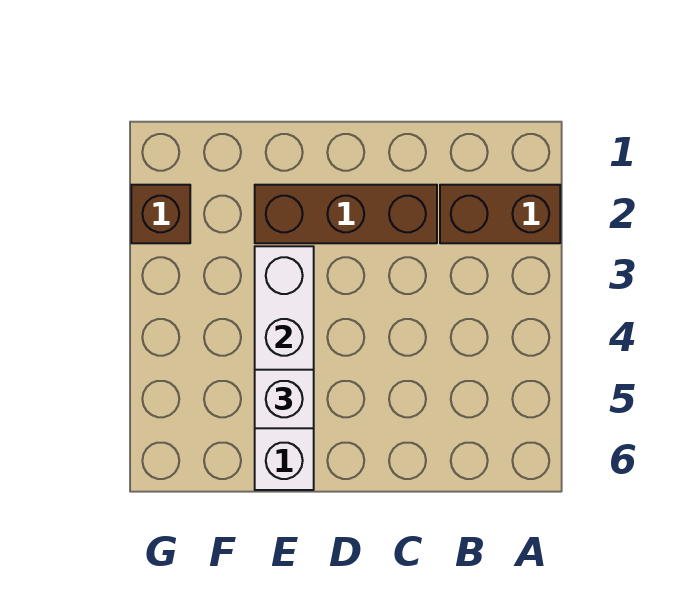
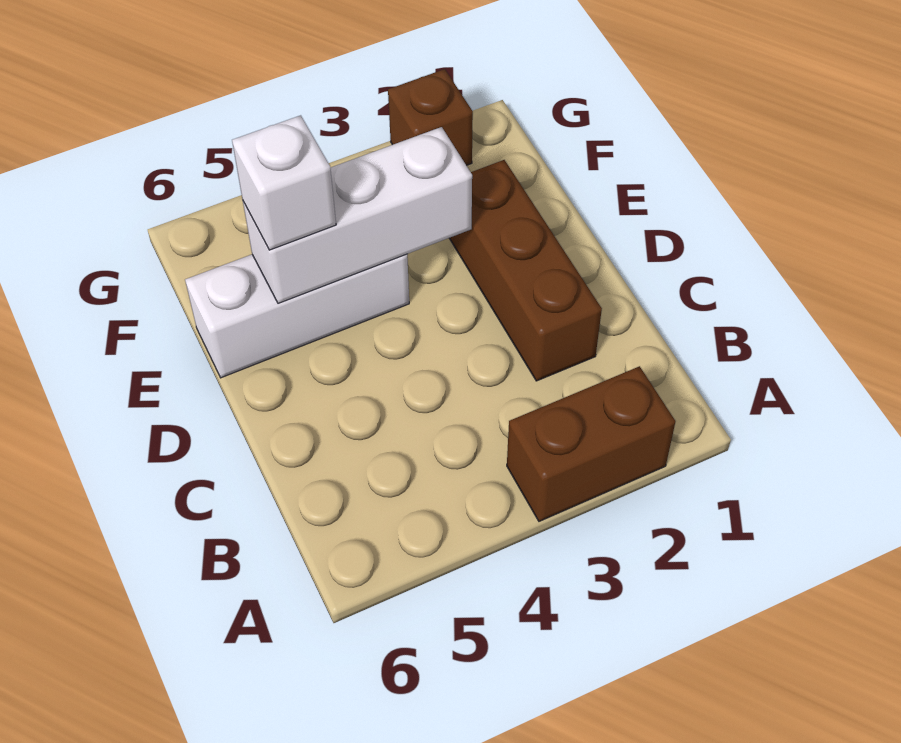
brown brick A2:B2 level 1 -> brown brick A2:A3 level 1

